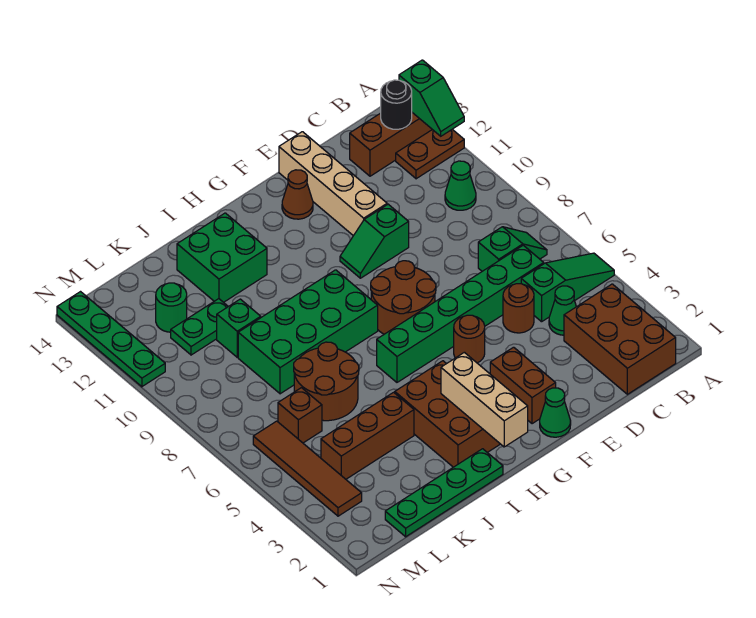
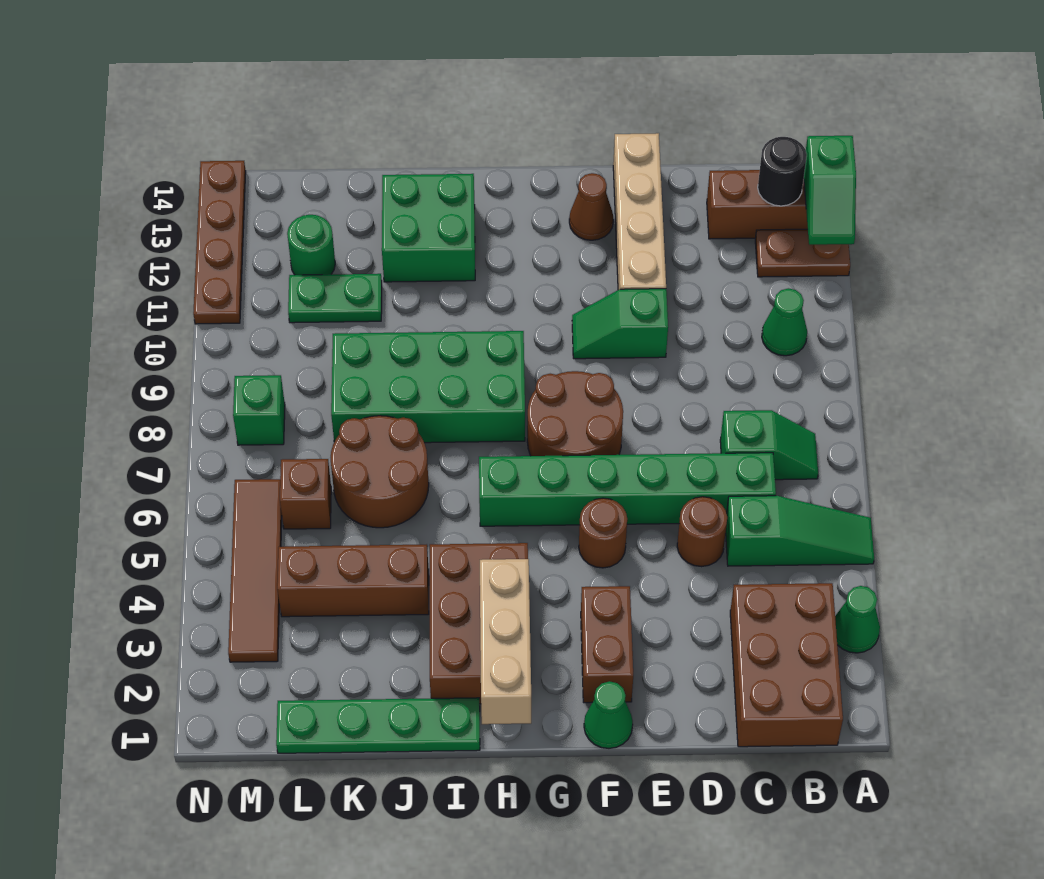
green cone C4 level 1 -> green cone A3 level 1
green brick K10 level 1 -> green brick M8 level 1
green plate N11:N14 level 1 -> brown plate N11:N14 level 1

